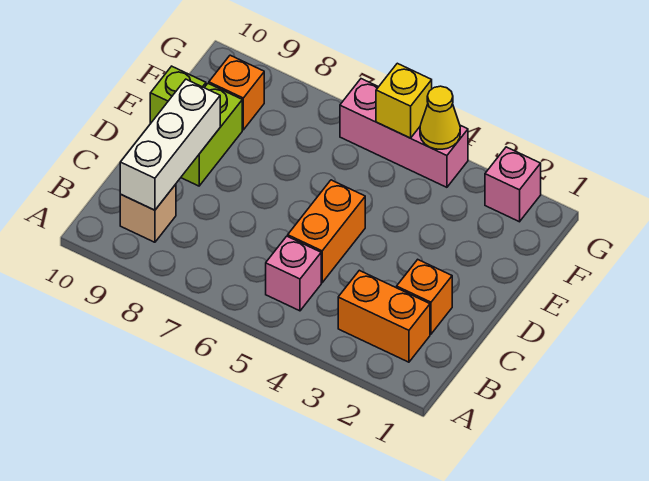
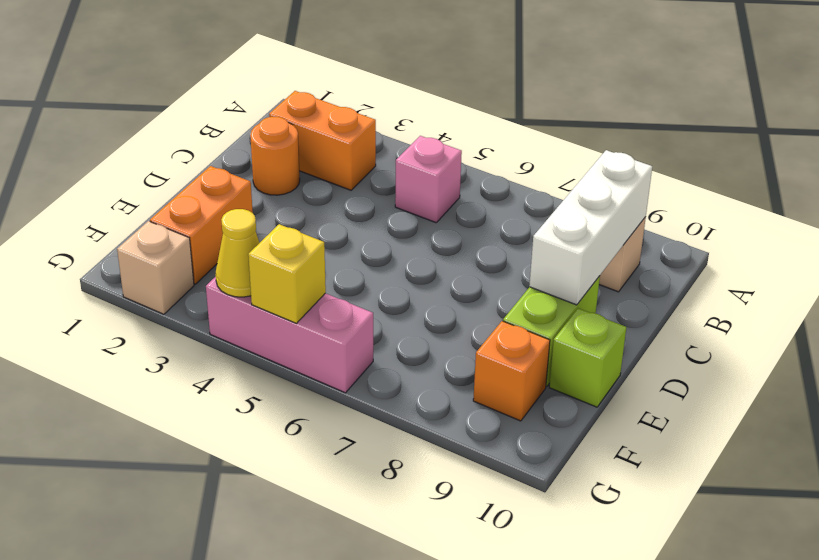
orange brick C2 level 1 -> orange round brick C2 level 1
orange brick C5:D5 level 1 -> orange brick E2:F2 level 1
pink brick G2 level 1 -> tan brick G2 level 1

